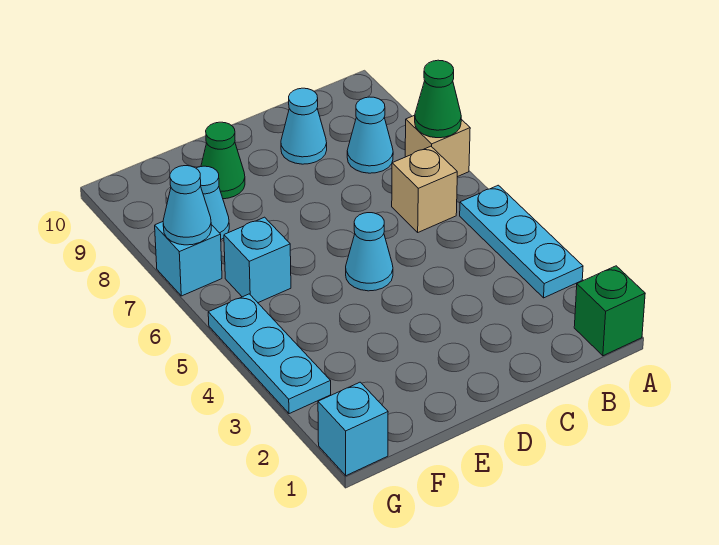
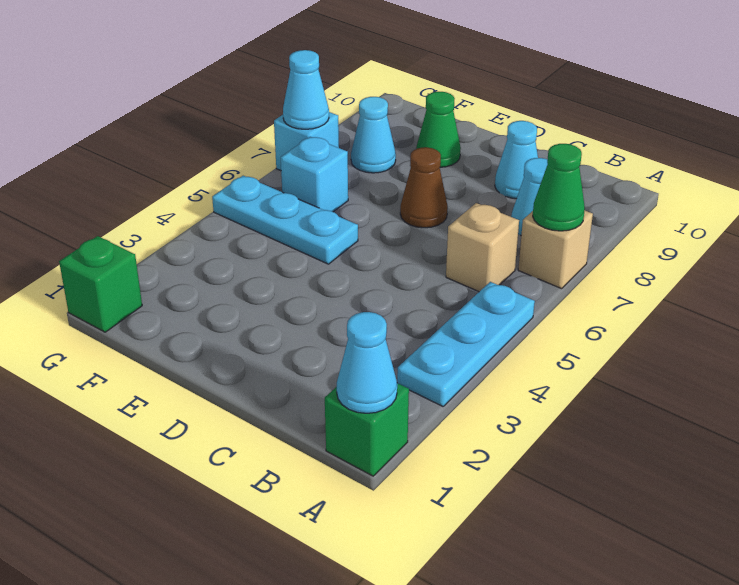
cyan cone D5 level 1 -> cyan cone A1 level 2
none -> brown cone D7 level 1
cyan brick G1 level 1 -> green brick G1 level 1
cyan plate G3:G5 level 1 -> cyan plate E5:G5 level 1

